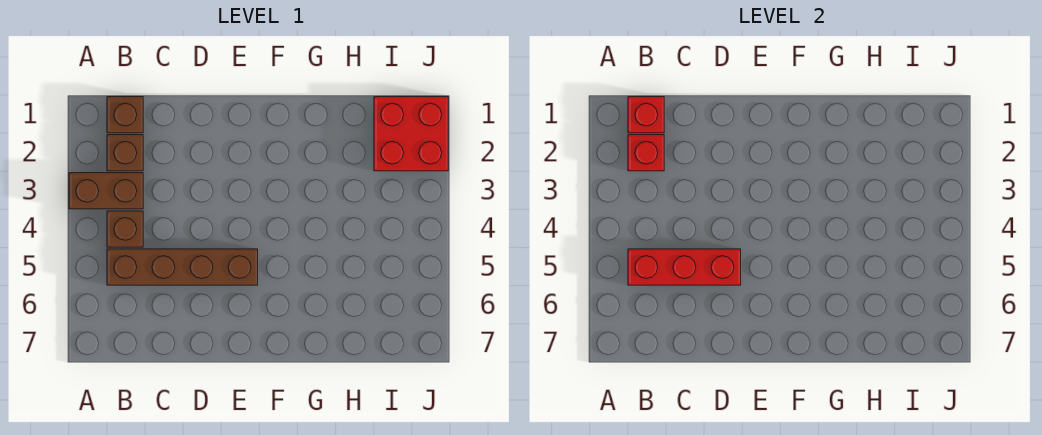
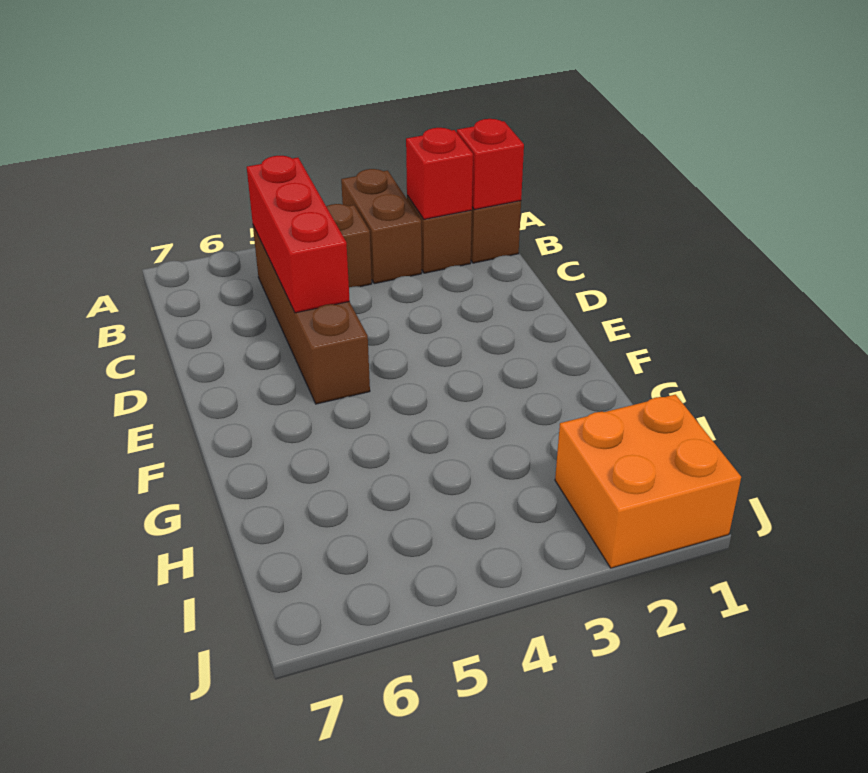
red brick I1:J2 level 1 -> orange brick I1:J2 level 1

